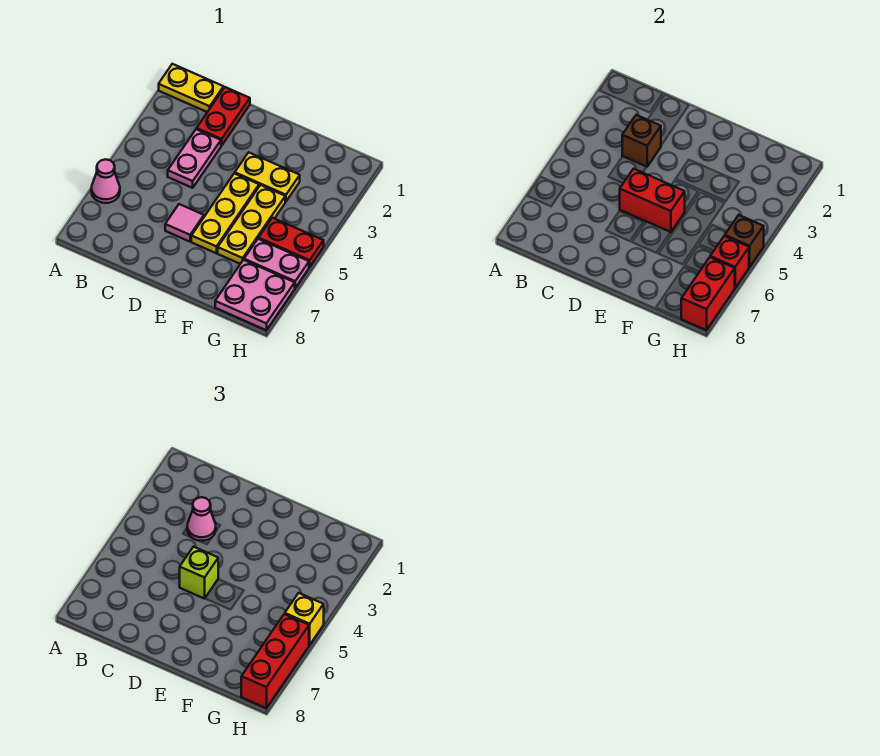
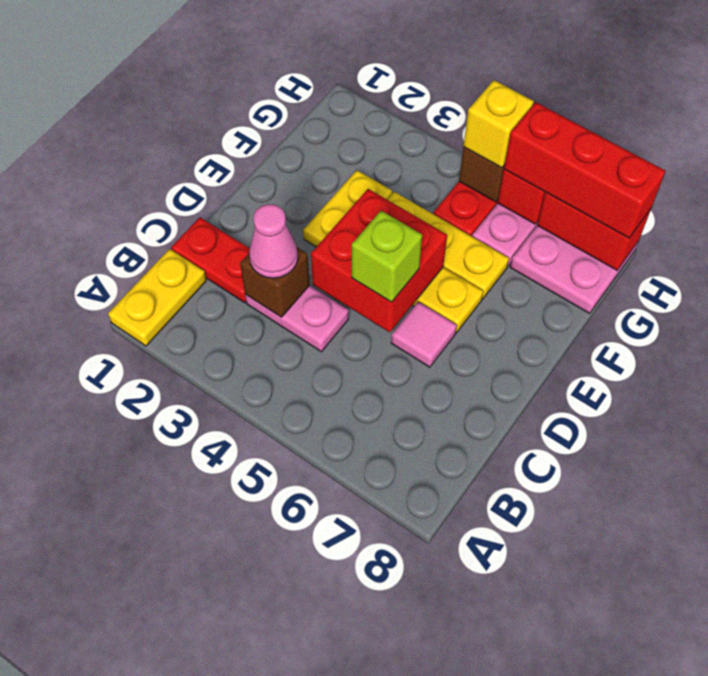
pink cone A6 level 1 -> none
red brick D5:E5 level 2 -> red brick D4:E5 level 2

